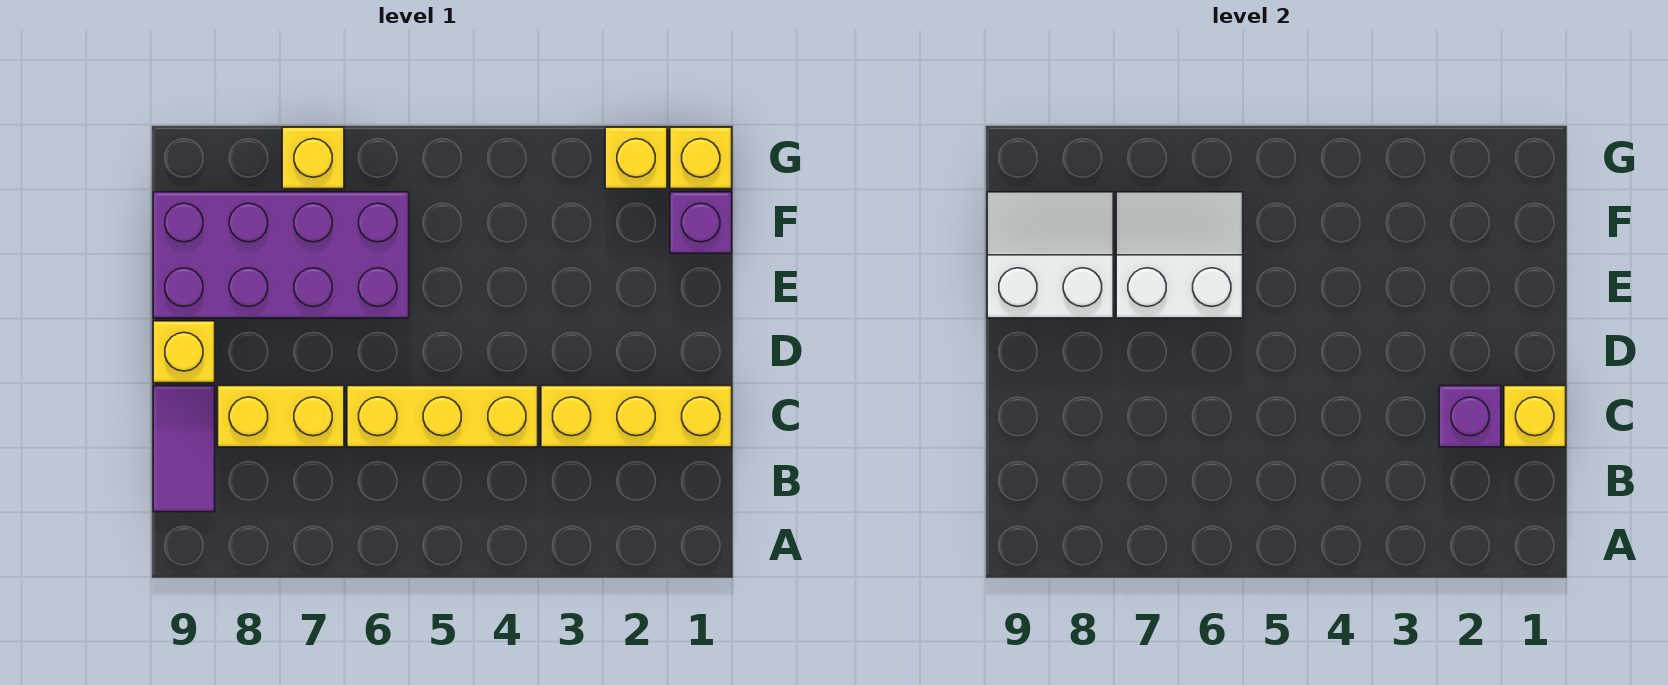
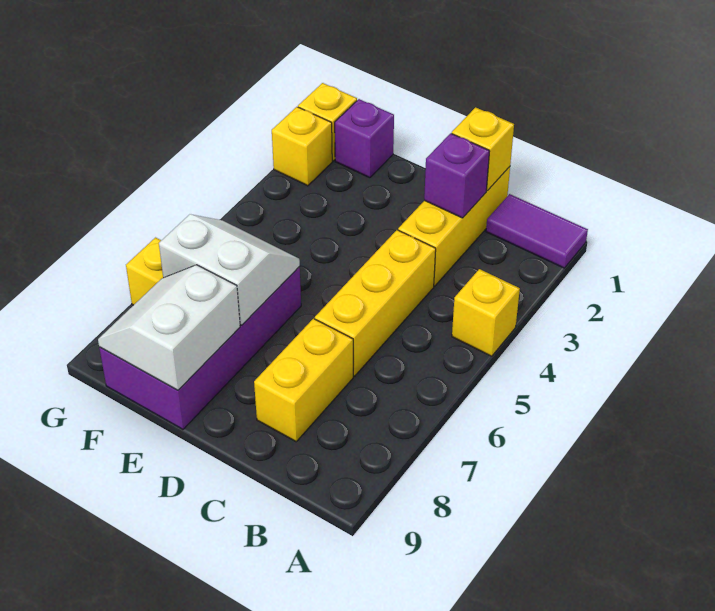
purple tile B9:C9 level 1 -> purple tile A1:B1 level 1
yellow brick D9 level 1 -> yellow brick A4 level 1
white slope E6:F7 level 2 top E -> white slope E6:F7 level 2 top 7

